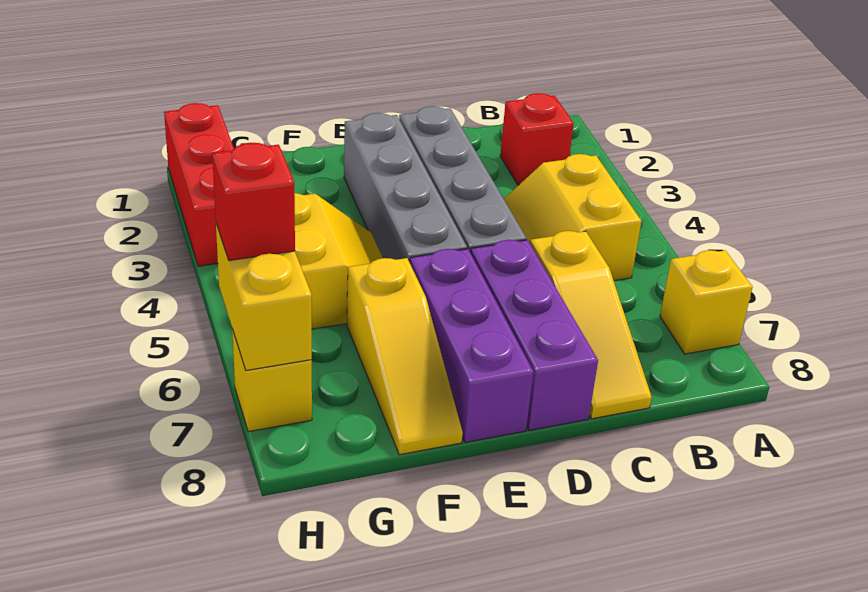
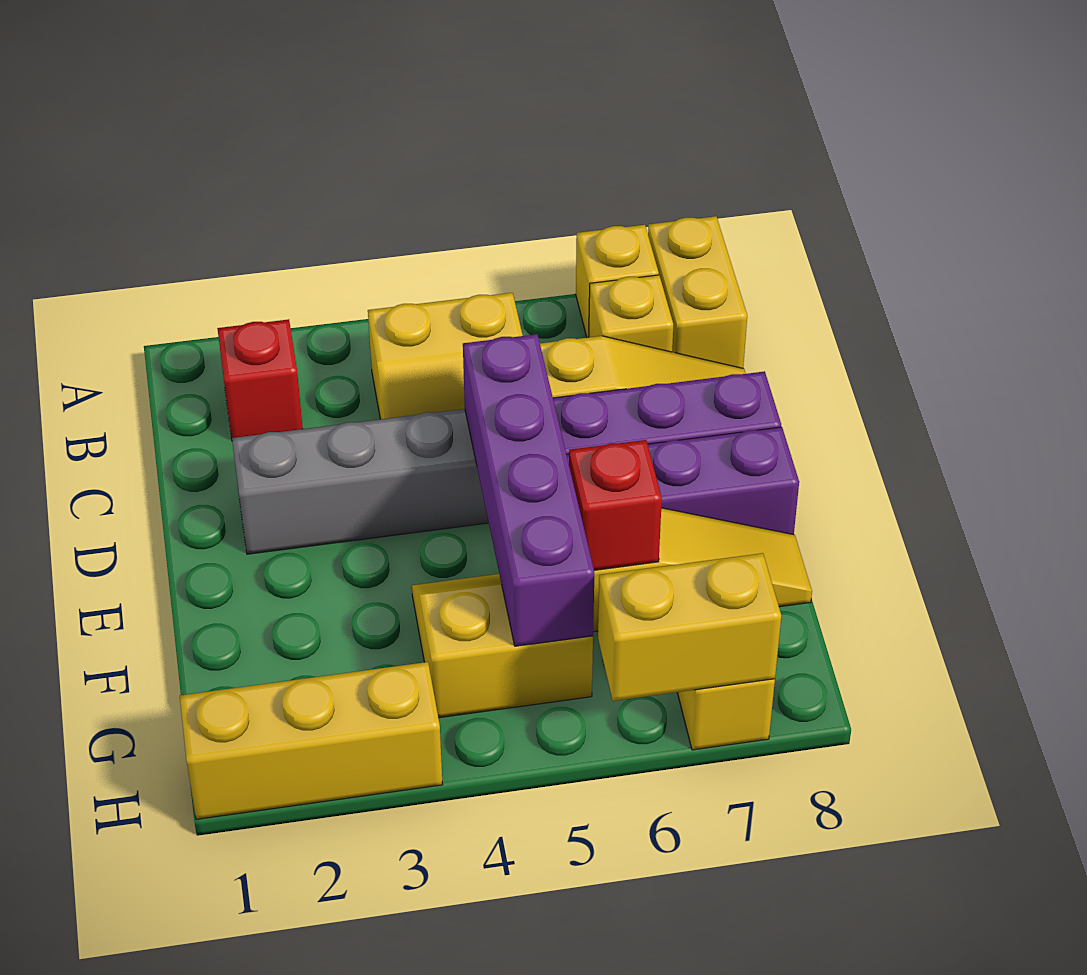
none -> yellow brick A8:B8 level 1
none -> yellow brick B7 level 1
none -> purple brick D5:G5 level 2
grey brick E2:E5 level 1 -> none
red brick H1:H3 level 1 -> yellow brick H1:H3 level 1
red brick H6 level 3 -> red brick F6 level 2

